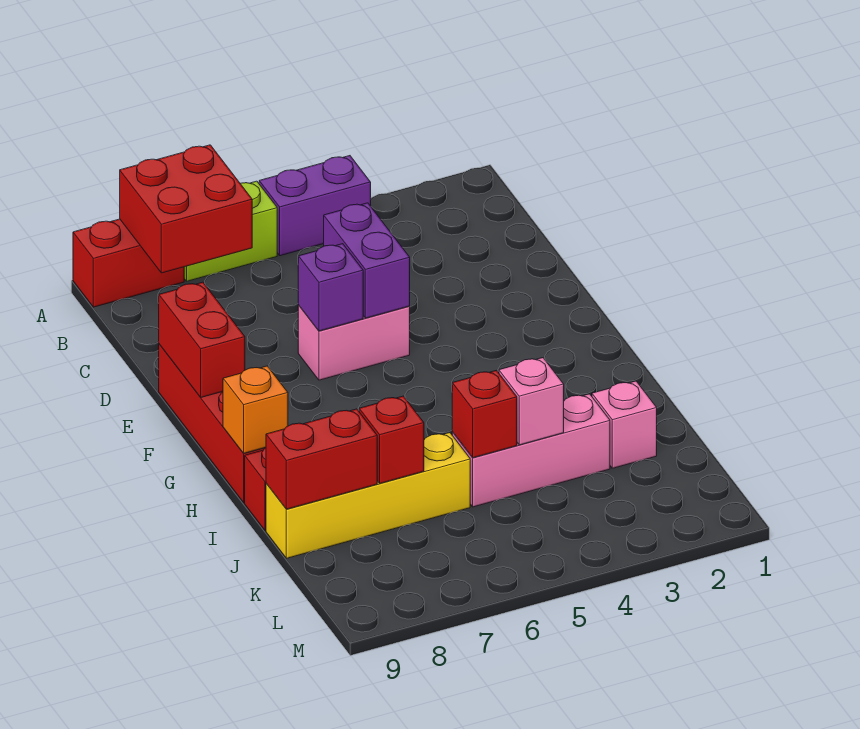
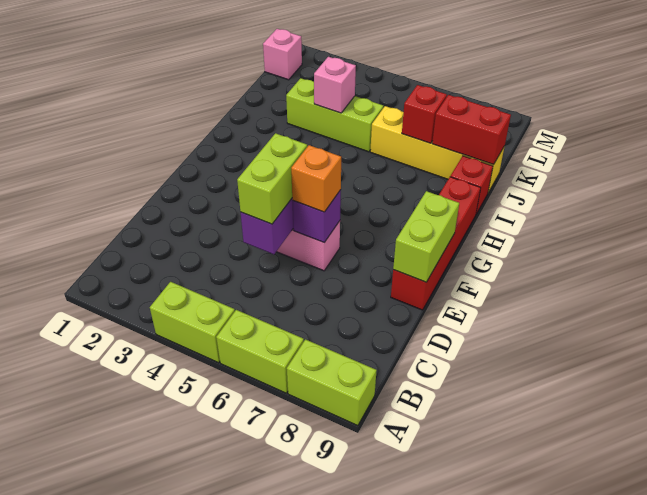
purple brick A4:A5 level 1 -> lime brick A4:A5 level 1
red brick A7:B8 level 2 -> none
red brick A8:A9 level 1 -> lime brick A8:A9 level 1
none -> lime brick D5:E5 level 3
red brick E9:F9 level 2 -> lime brick E9:F9 level 2
orange brick H9 level 2 -> orange brick E6 level 3
pink brick J2 level 1 -> pink brick L1 level 1
pink brick J3:J5 level 1 -> lime brick J3:J5 level 1
red brick J5 level 2 -> none

